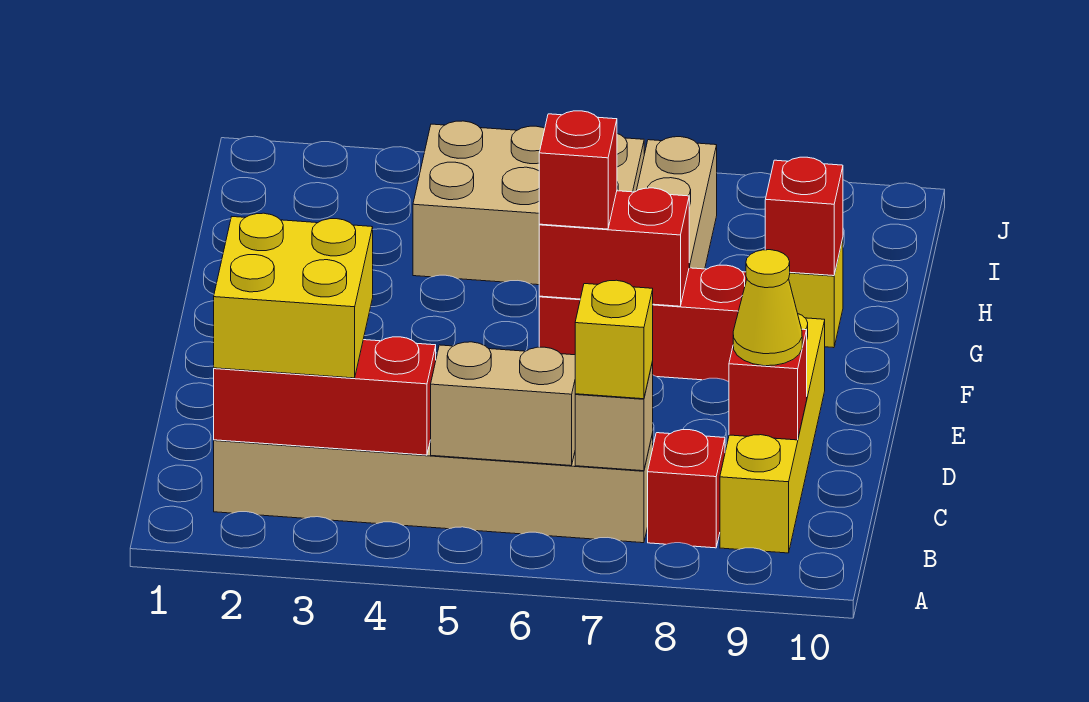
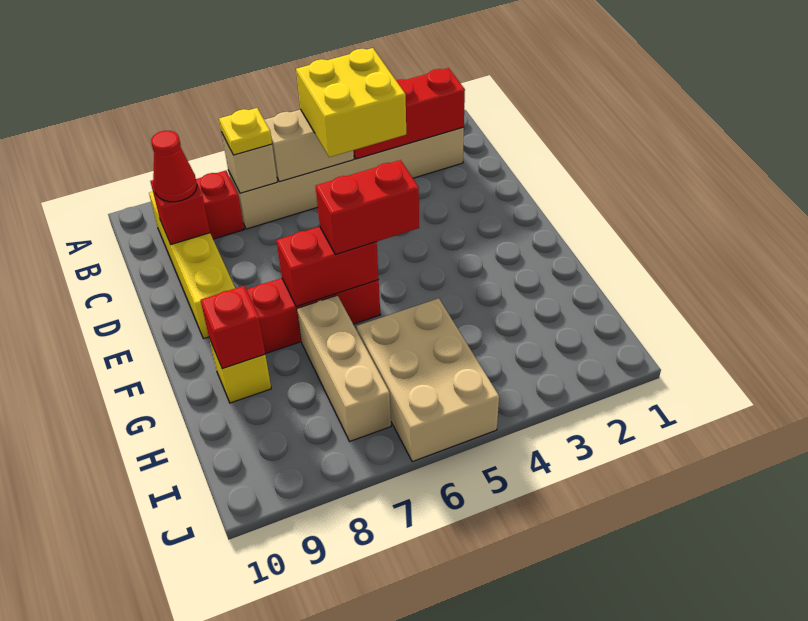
yellow brick B2:C3 level 3 -> yellow brick B4:C5 level 3
yellow brick B7 level 3 -> yellow plate B7 level 3
yellow cone C9 level 3 -> red cone C9 level 3
red brick F6 level 3 -> red brick F5:F6 level 3
tan brick H4:I6 level 1 -> tan brick H5:J6 level 1

